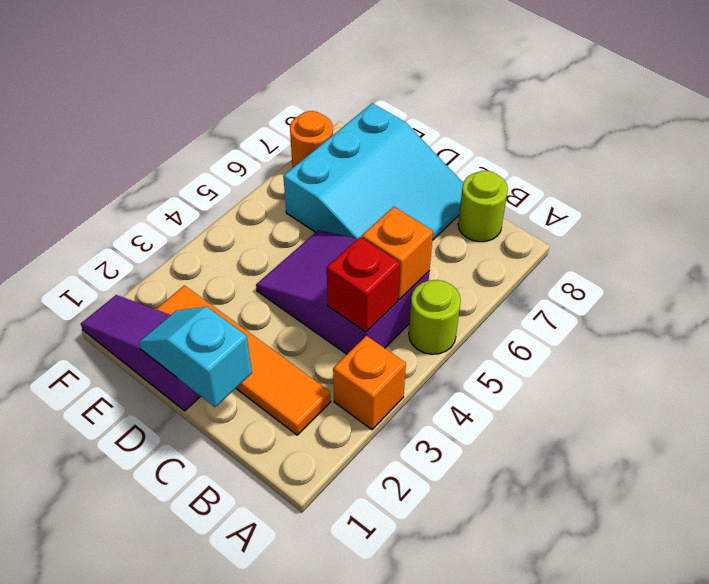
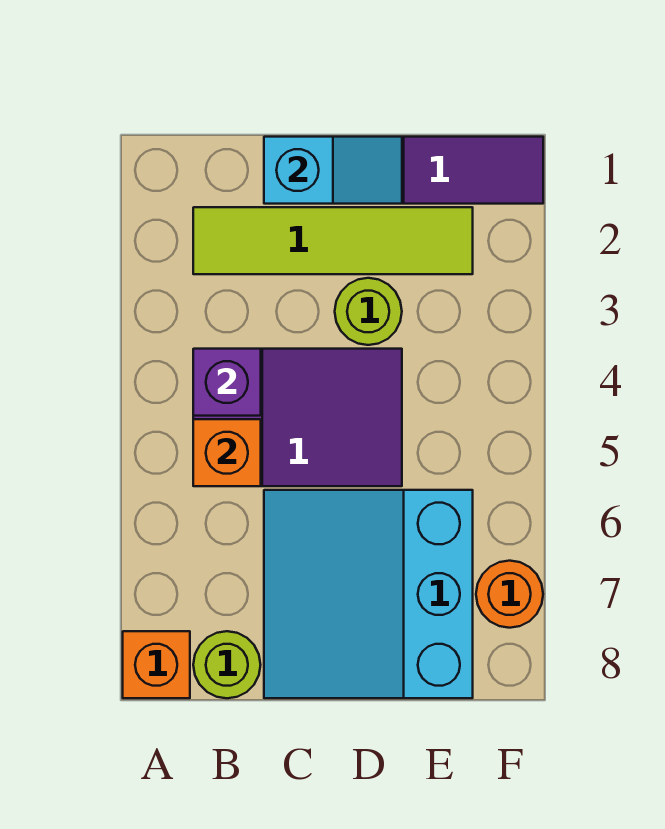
orange brick A3 level 1 -> orange brick A8 level 1
lime round brick A5 level 1 -> lime round brick D3 level 1
orange tile B2:E2 level 1 -> lime tile B2:E2 level 1
red brick B4 level 2 -> purple brick B4 level 2

